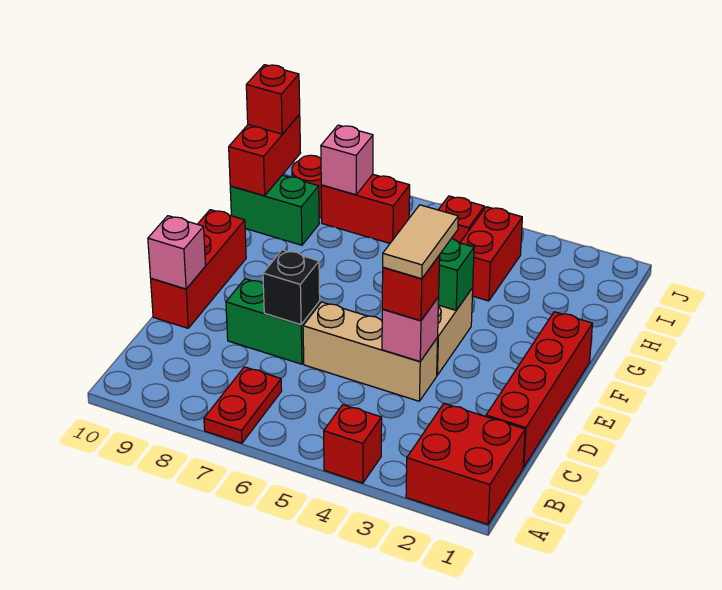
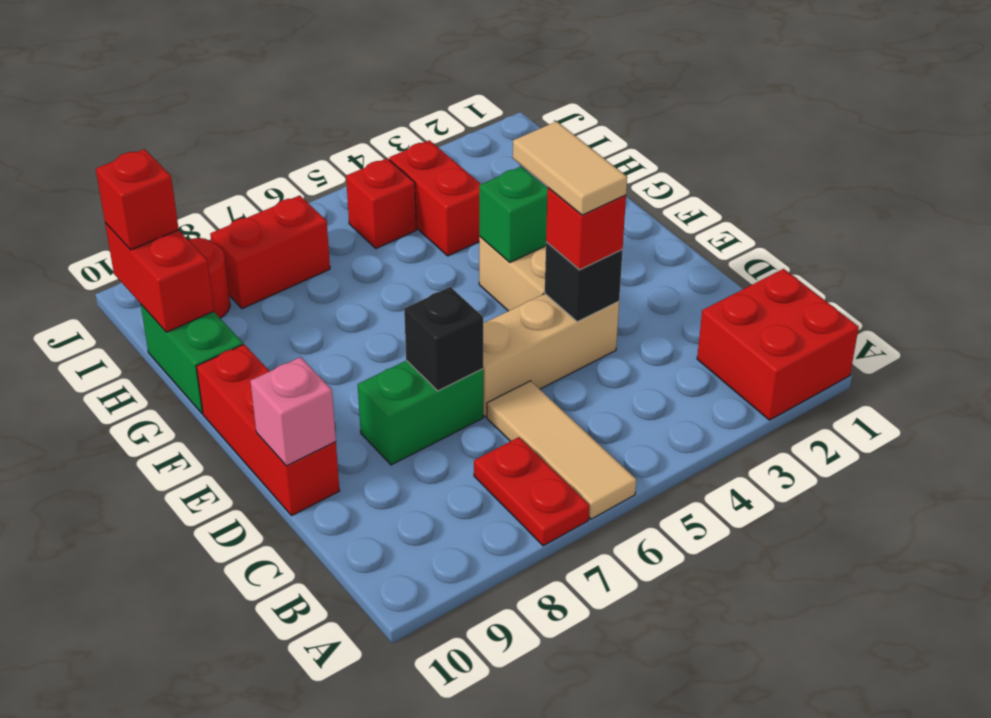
red brick A4 level 1 -> none
none -> tan tile A6:C6 level 1
red brick C1:F1 level 1 -> none
pink brick D4 level 2 -> black brick D4 level 2
green brick H9:H10 level 1 -> green brick G10:H10 level 1
pink brick I8 level 2 -> none

